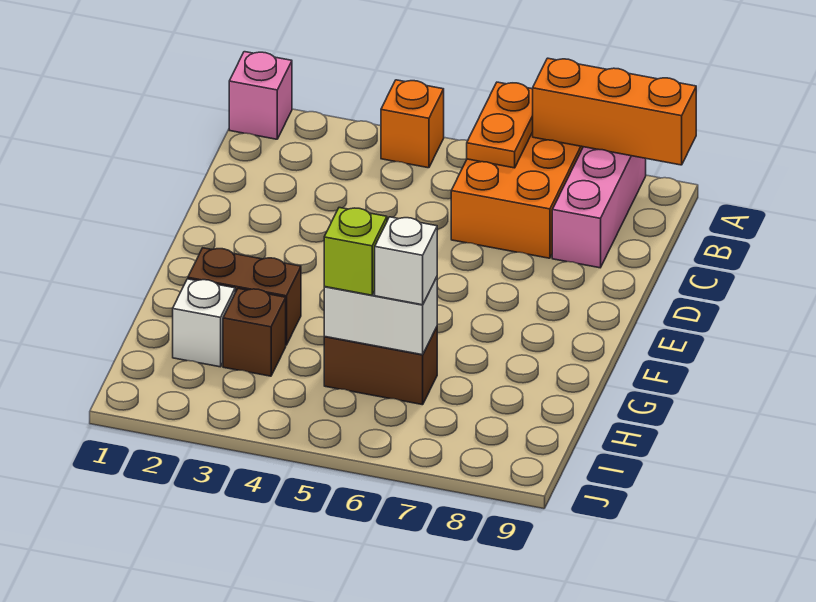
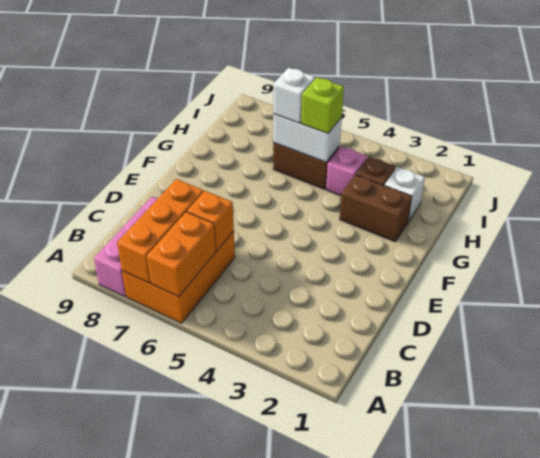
pink brick A1 level 1 -> pink brick H4 level 1
orange brick A4 level 1 -> orange brick C6 level 2
orange plate A6:B6 level 2 -> orange brick A6:B6 level 2
orange brick A7:A9 level 2 -> orange brick A7:C7 level 2

